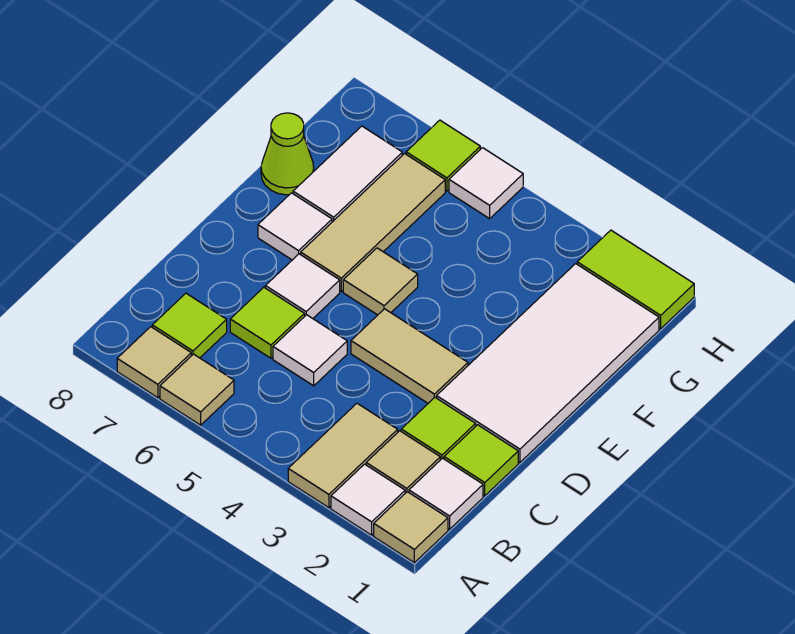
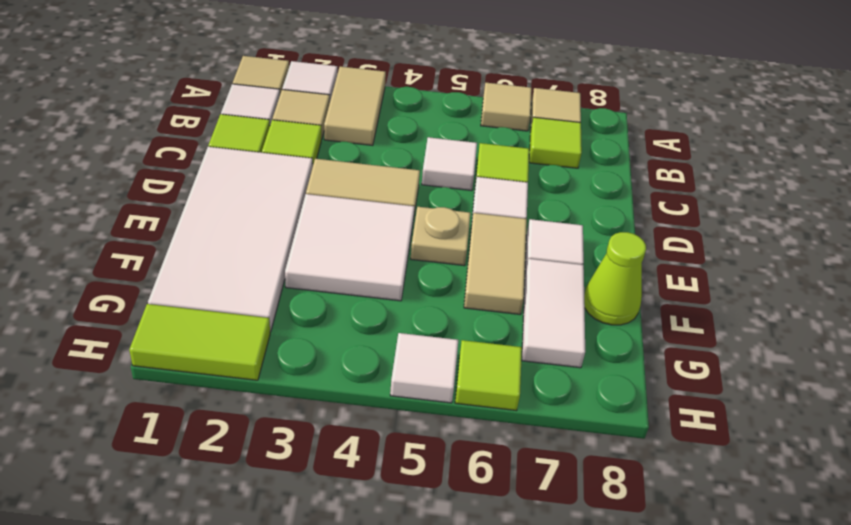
none -> white tile E3:F4 level 1
tan tile E5 level 1 -> tan plate E5 level 1
tan tile E6:G6 level 1 -> tan tile E6:F6 level 1

